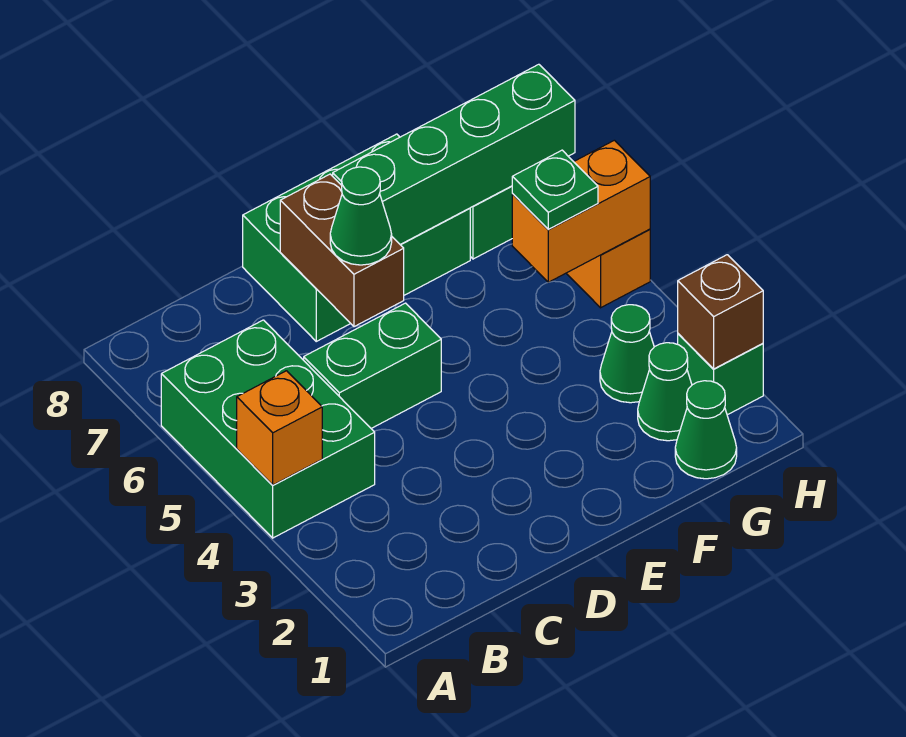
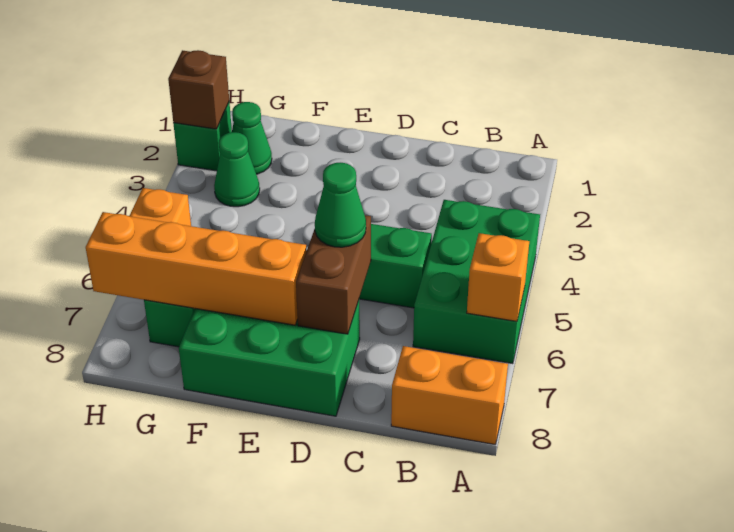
orange brick A4 level 2 -> orange brick A6 level 2
green brick E7:H7 level 2 -> orange brick E7:H7 level 2
green cone G1 level 1 -> none
orange brick G5:H5 level 2 -> orange brick A8:B8 level 1
green plate G5 level 3 -> none

